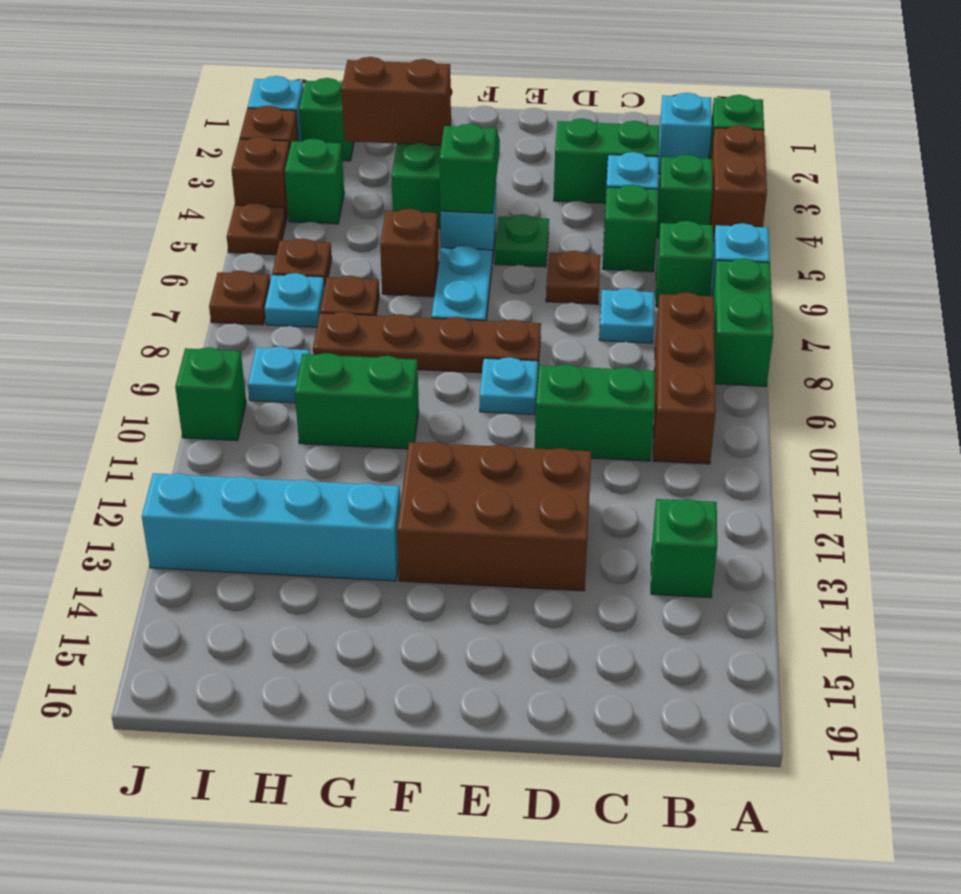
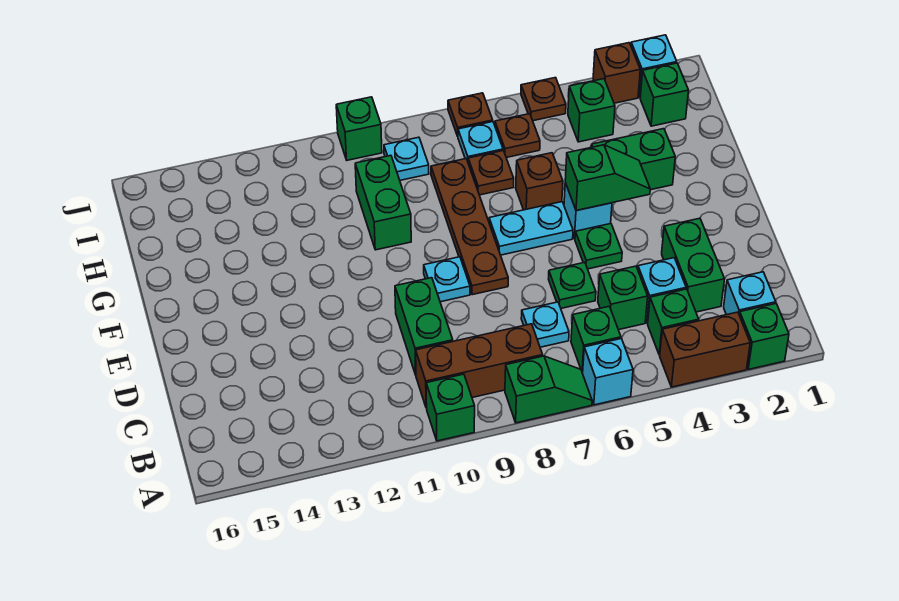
green brick A7:A8 level 1 -> green slope A7:A8 level 1 top 8
green brick B13 level 1 -> green brick A10 level 1
brown plate D6 level 1 -> green plate D6 level 1
brown brick D12:F13 level 1 -> none
brown brick G3:H3 level 2 -> none
cyan brick G13:J13 level 1 -> none
brown brick J4 level 1 -> none

